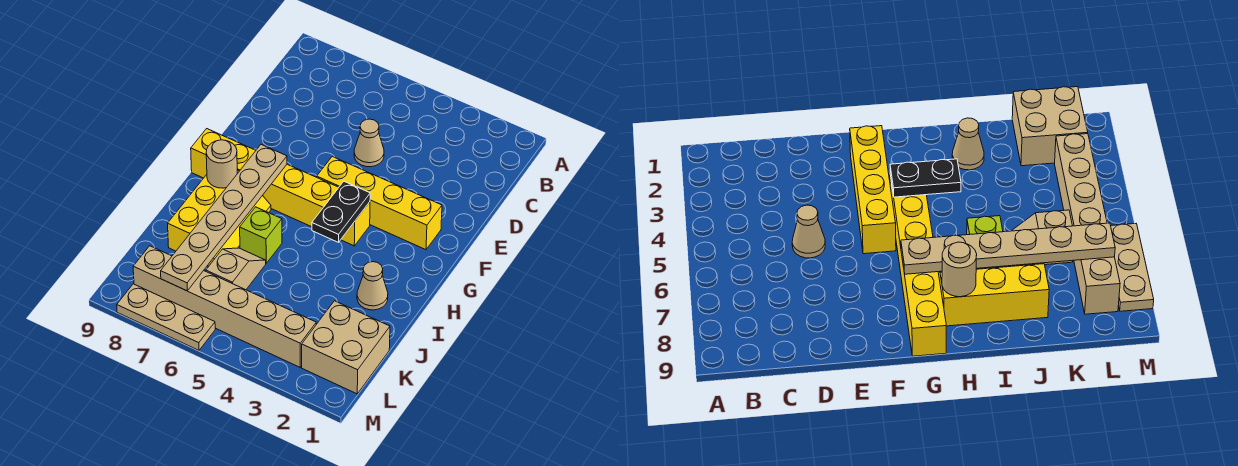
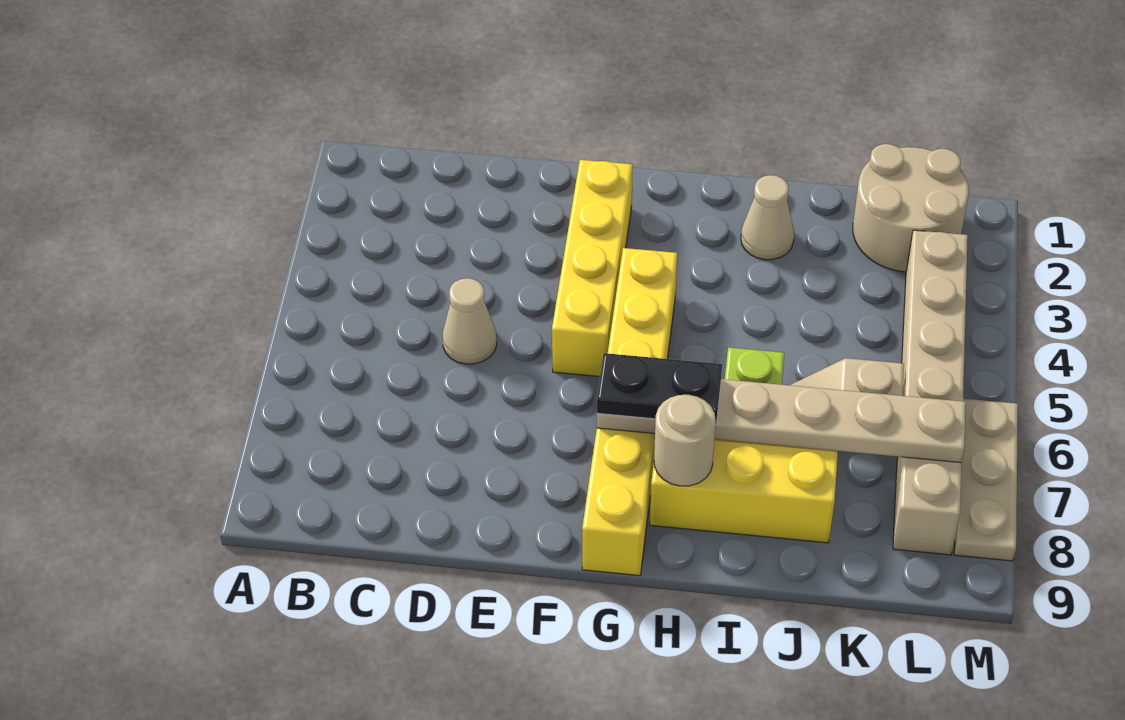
black plate G4:H4 level 2 -> black plate G7:H7 level 3
tan brick K1:L2 level 1 -> tan round brick K1:L2 level 1

